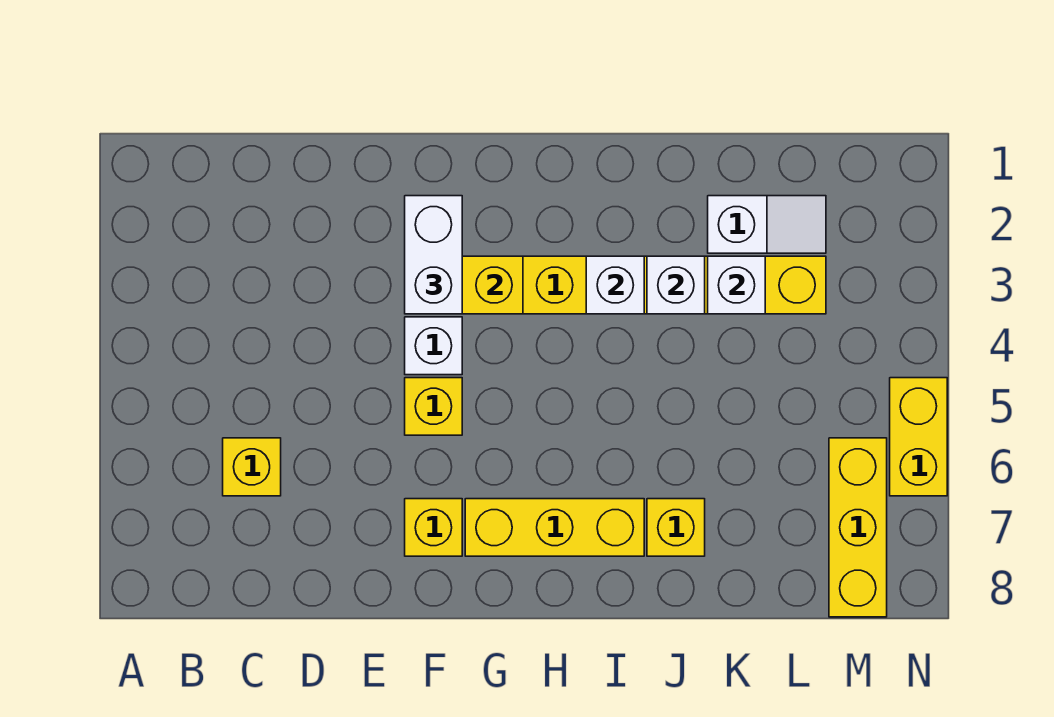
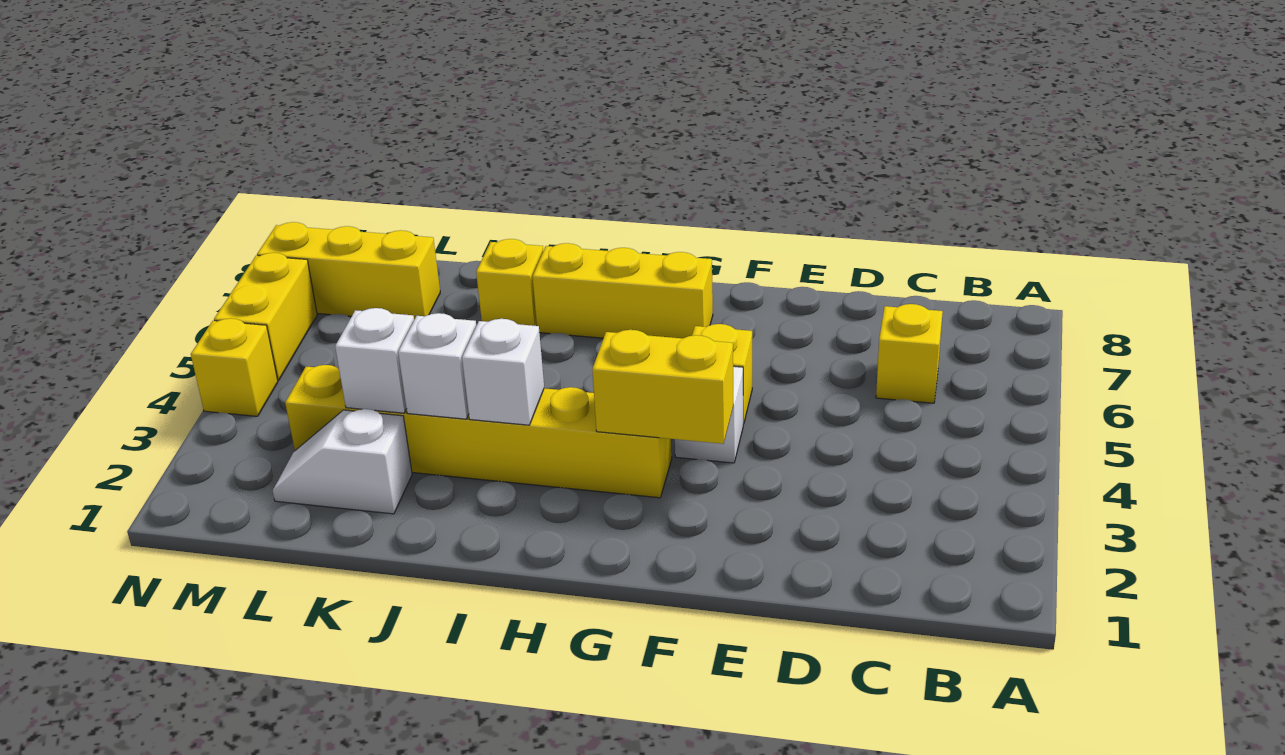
white brick F2:F3 level 3 -> none
yellow brick F7 level 1 -> yellow brick N4 level 1
yellow brick M6:M8 level 1 -> yellow brick L7:N7 level 1

